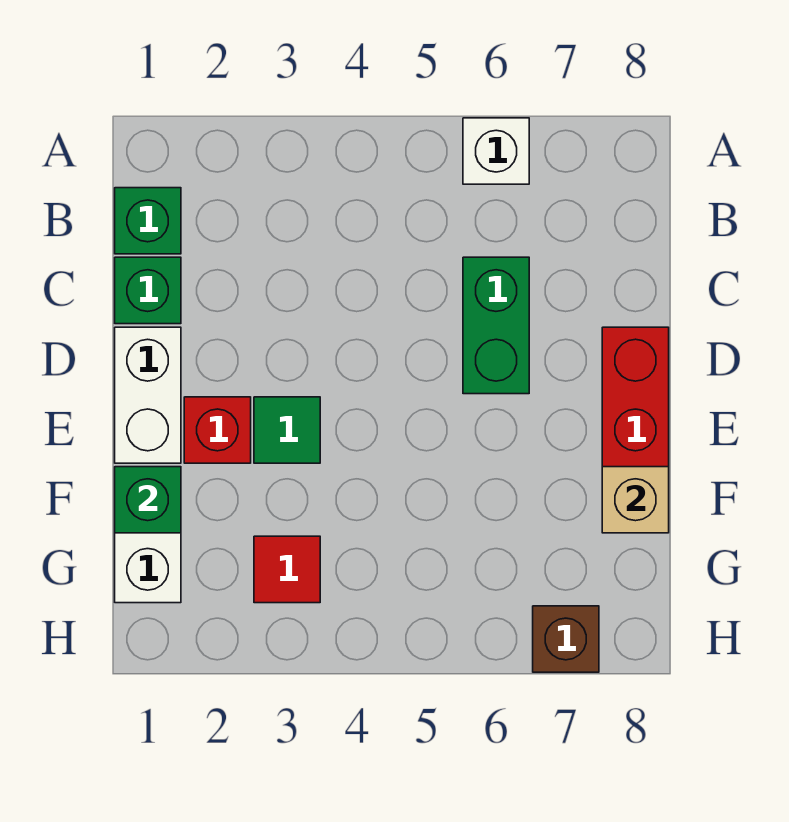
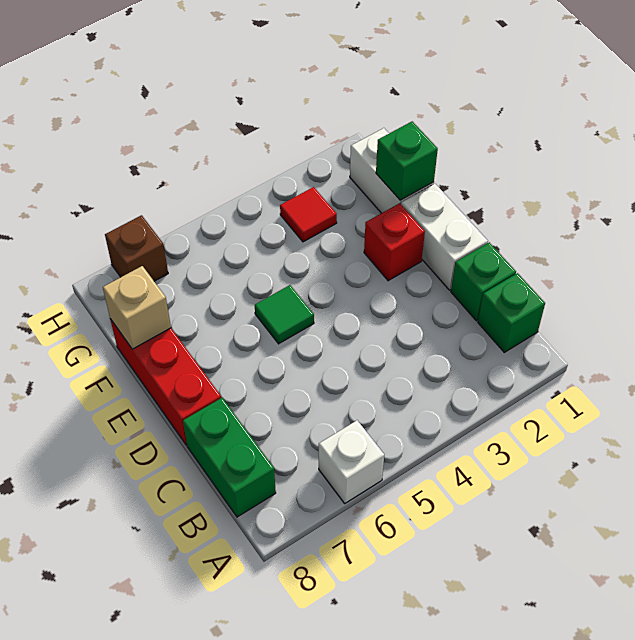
green brick C6:D6 level 1 -> green brick B8:C8 level 1
green tile E3 level 1 -> green tile E5 level 1

